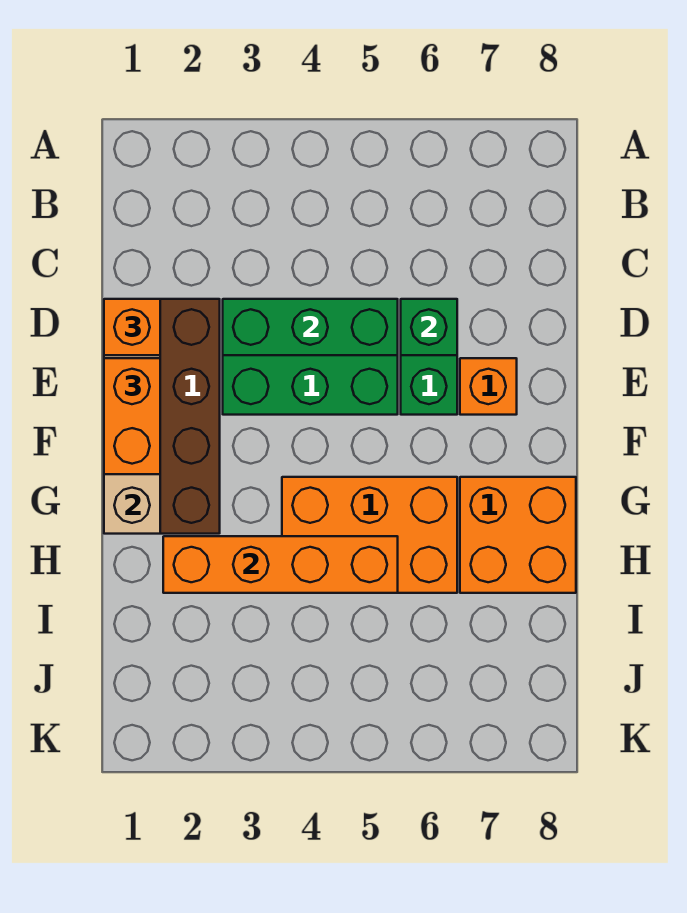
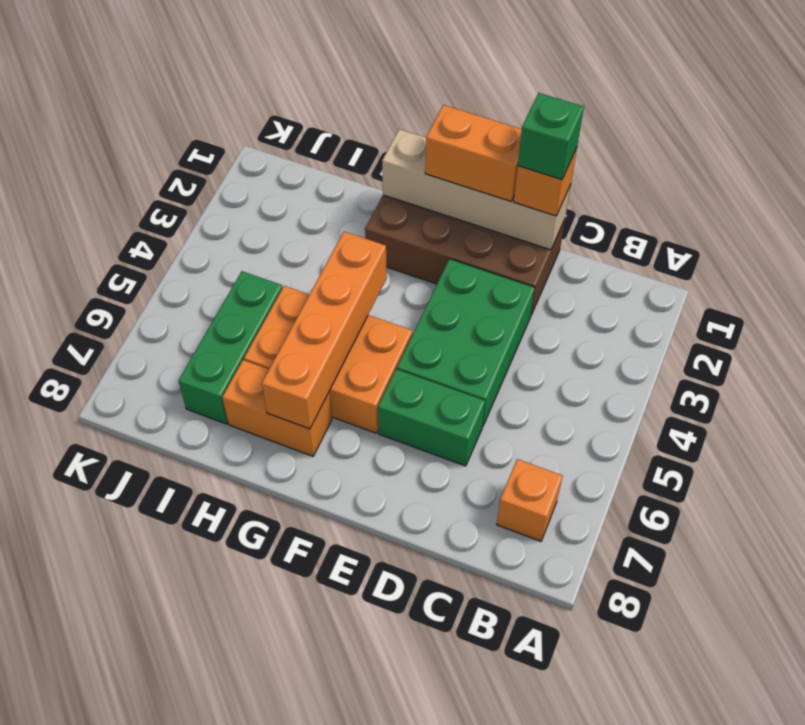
green brick D3:D5 level 2 -> green brick I5:I7 level 1
green brick D6 level 2 -> green brick D1 level 4
orange brick E7 level 1 -> orange brick B7 level 1
orange brick G4:H6 level 1 -> orange brick F5:H6 level 1
orange brick G7:H8 level 1 -> orange brick G7:H7 level 1
orange brick H2:H5 level 2 -> orange brick G4:G7 level 2

